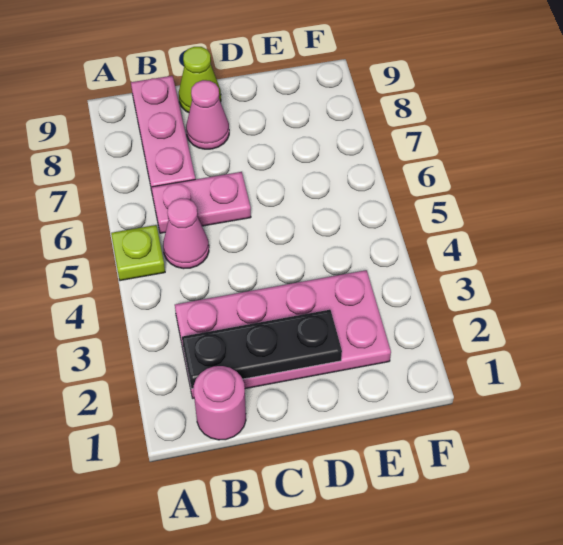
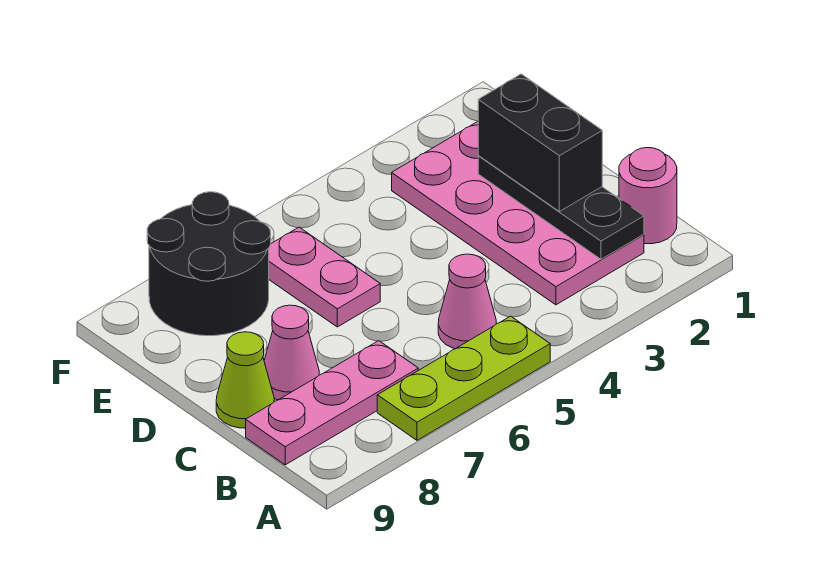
lime plate A5 level 1 -> lime plate A5:A7 level 1
pink plate B6:C6 level 1 -> pink plate D6:E6 level 1
none -> black brick C2:D2 level 3
none -> black round brick E7:F8 level 1

